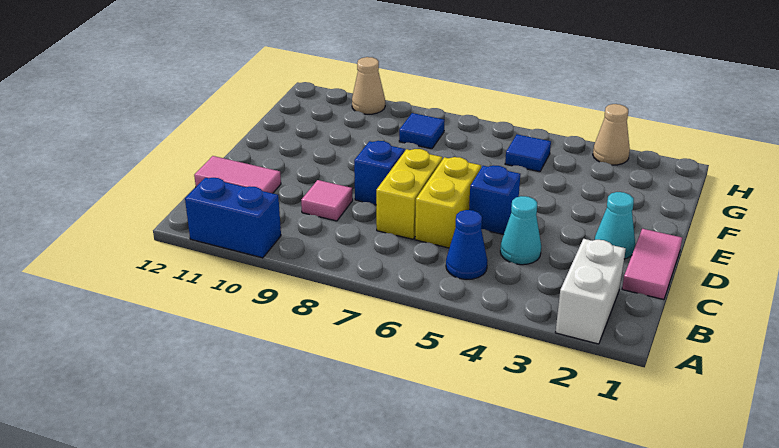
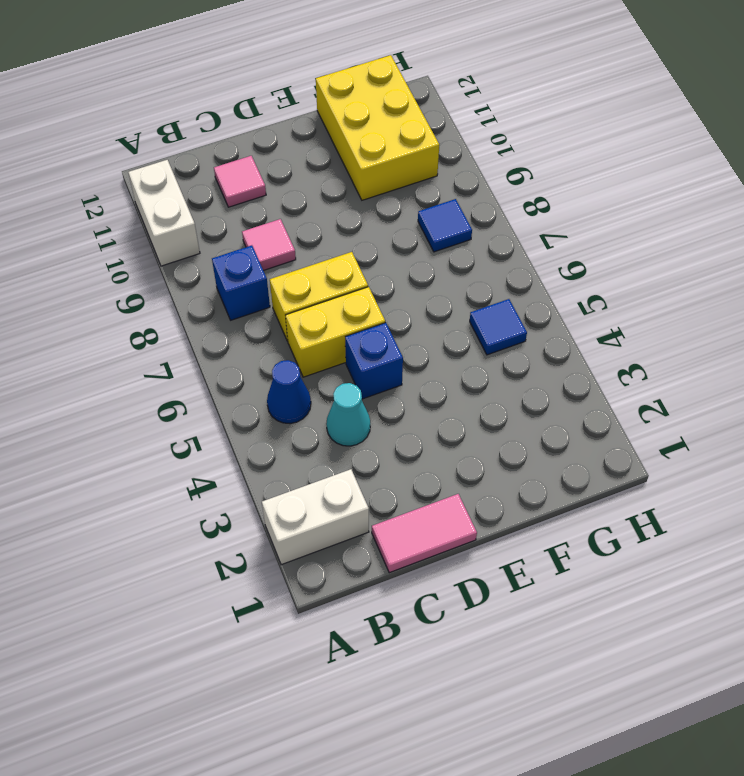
blue brick A10:A11 level 1 -> white brick A10:A11 level 1
pink tile C11:C12 level 1 -> pink tile C11 level 1
cyan cone D2 level 1 -> none
blue brick D8 level 1 -> blue brick B8 level 1
none -> yellow brick F10:G12 level 1
tan cone H3 level 1 -> none
tan cone H10 level 1 -> none

